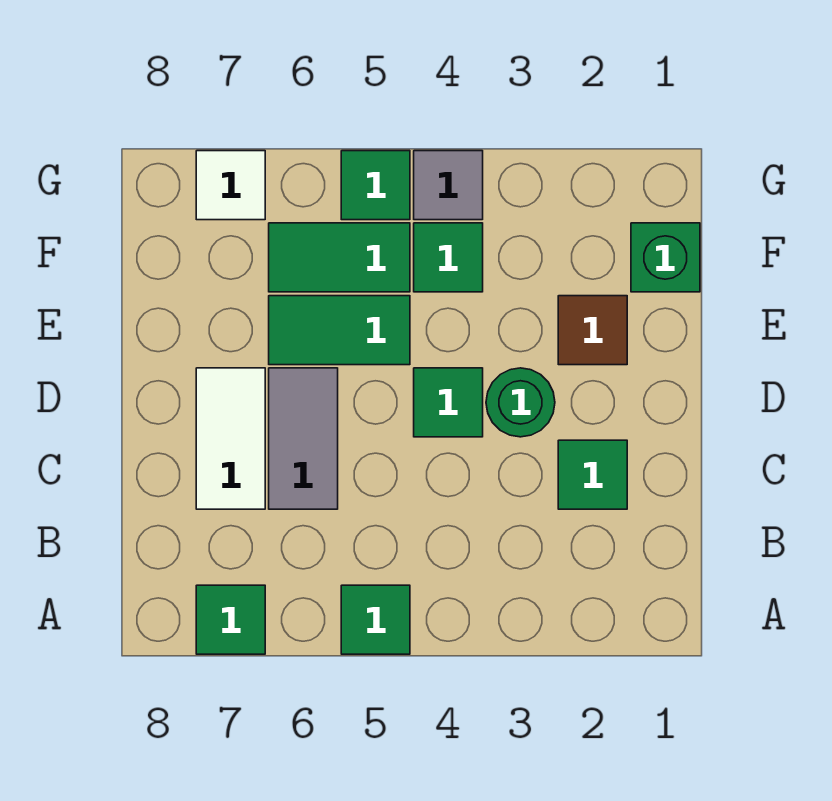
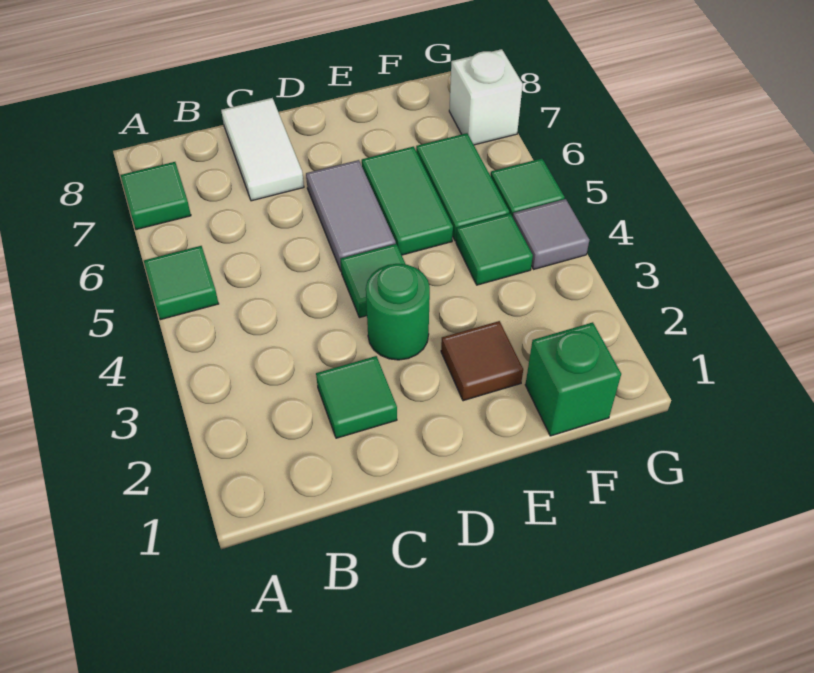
grey tile C6:D6 level 1 -> grey tile D5:D6 level 1
white tile C7:D7 level 1 -> white tile C7:C8 level 1
white tile G7 level 1 -> white brick G7 level 1

